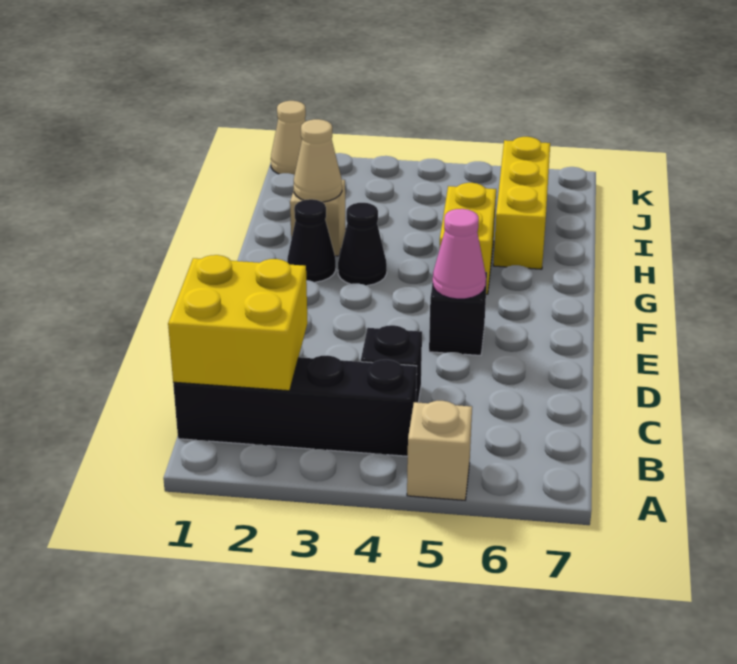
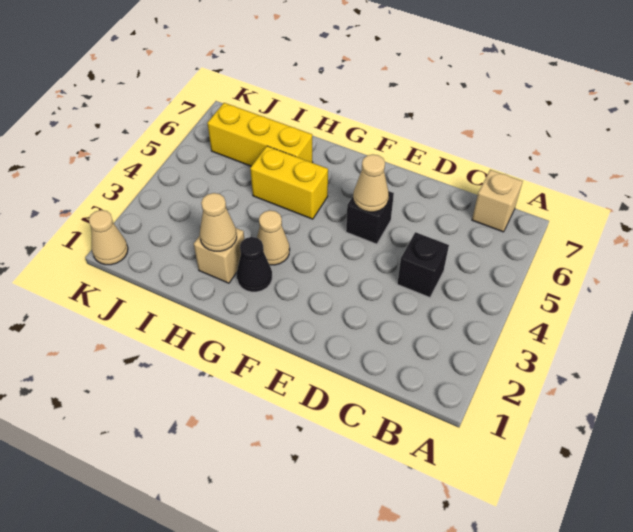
tan brick A5 level 1 -> tan brick B7 level 1
black brick B1:B4 level 1 -> none
yellow brick B1:C2 level 2 -> none
pink cone E5 level 2 -> tan cone E5 level 2
black cone G3 level 1 -> tan cone G3 level 1

